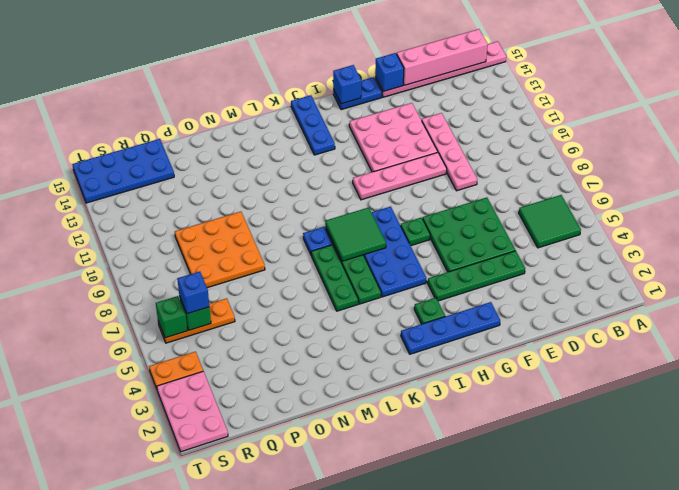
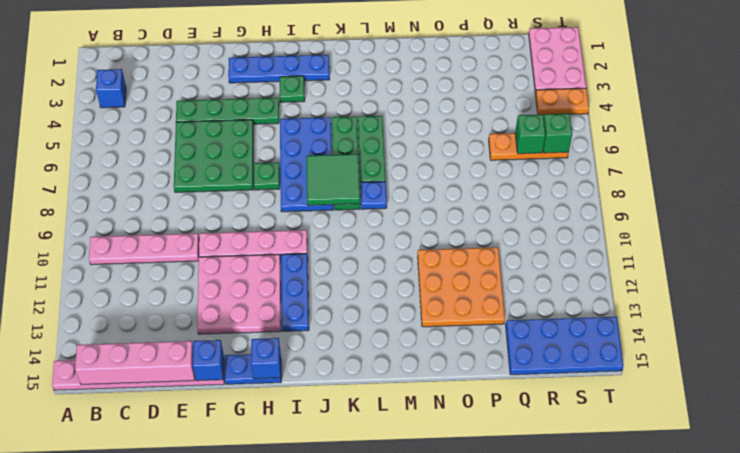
green tile B5:C6 level 1 -> none
pink plate E9:E12 level 1 -> pink plate B10:E10 level 1
blue plate J13:J15 level 1 -> blue plate I11:I13 level 1
orange plate O8:Q10 level 1 -> orange plate N11:P13 level 1
blue brick R6 level 3 -> blue brick B3 level 1

